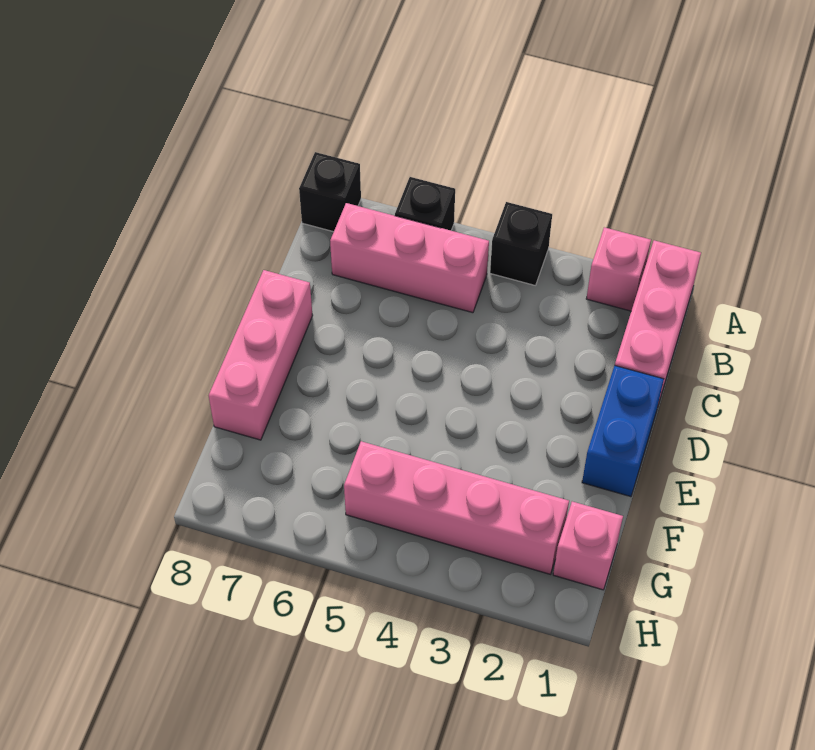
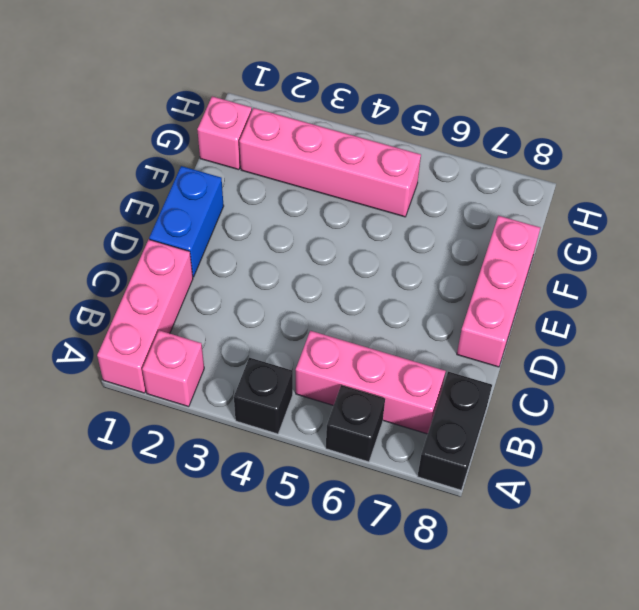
black brick A8 level 1 -> black brick A8:B8 level 1

